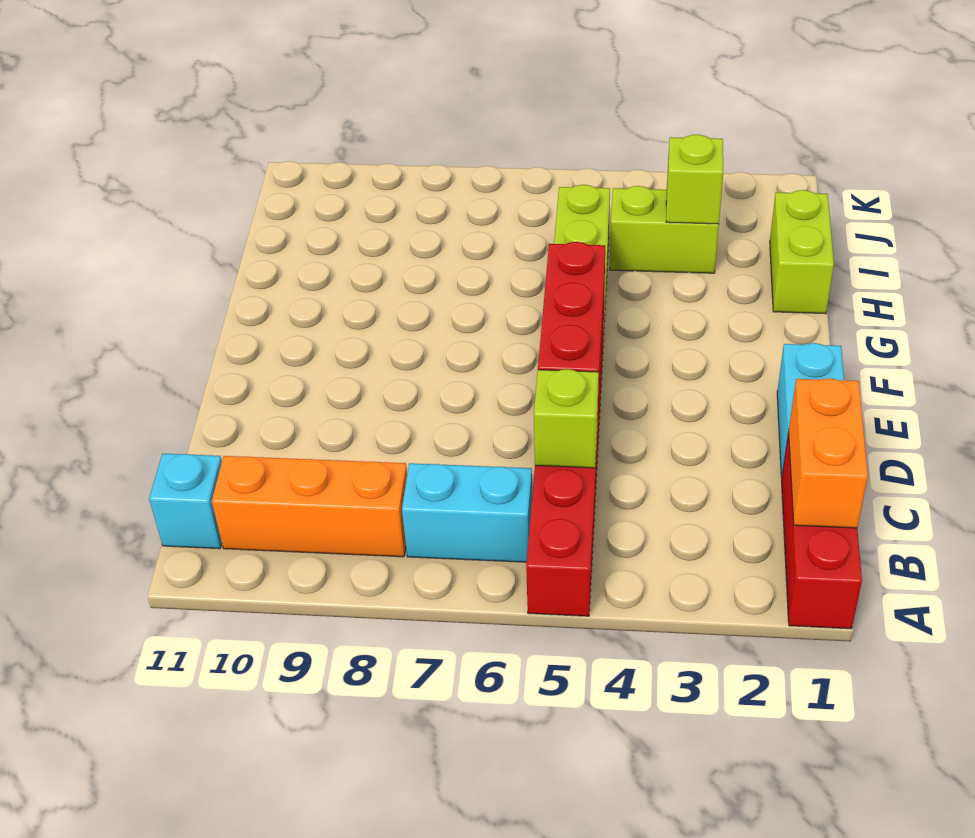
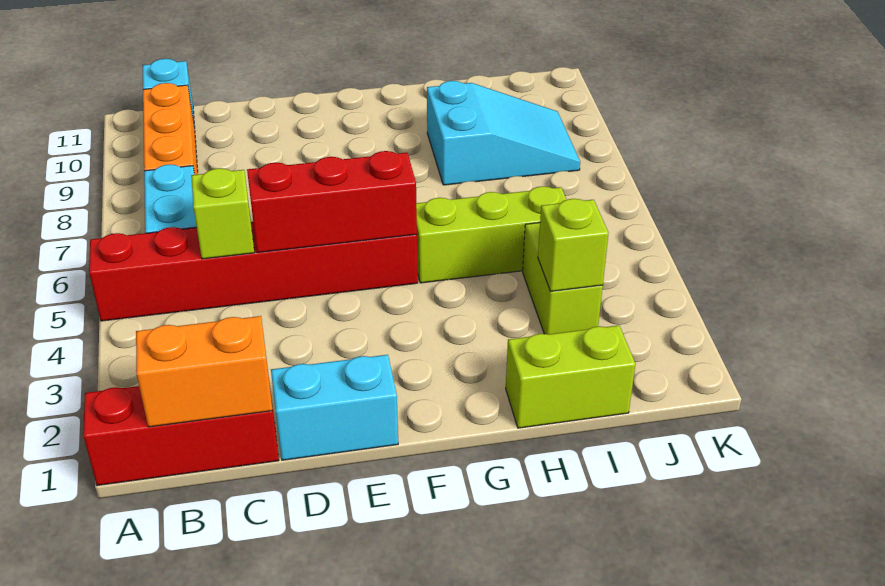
none -> cyan slope H8:J9 level 1 top H

